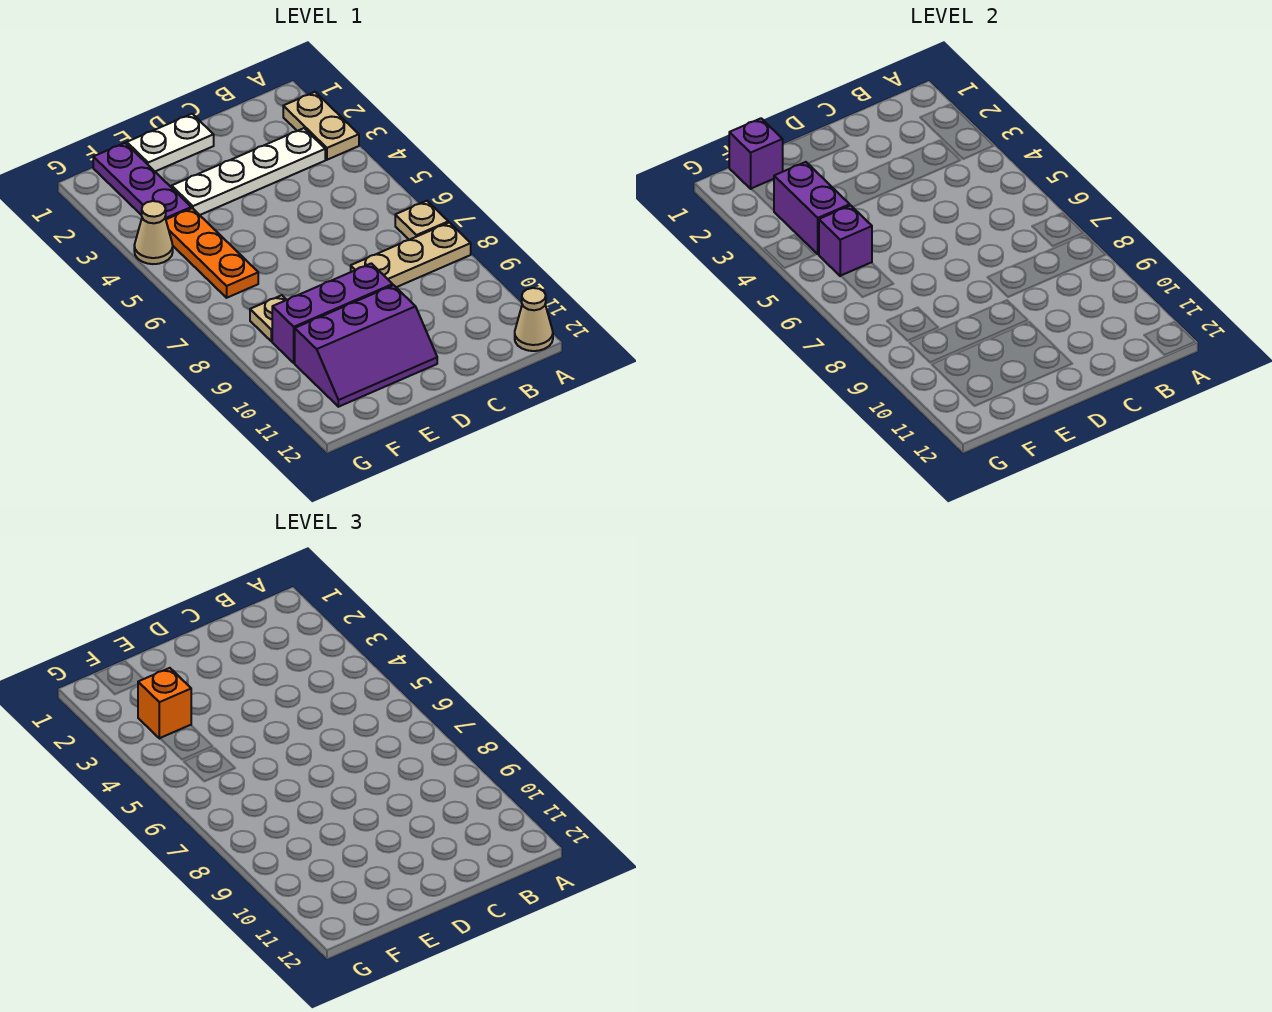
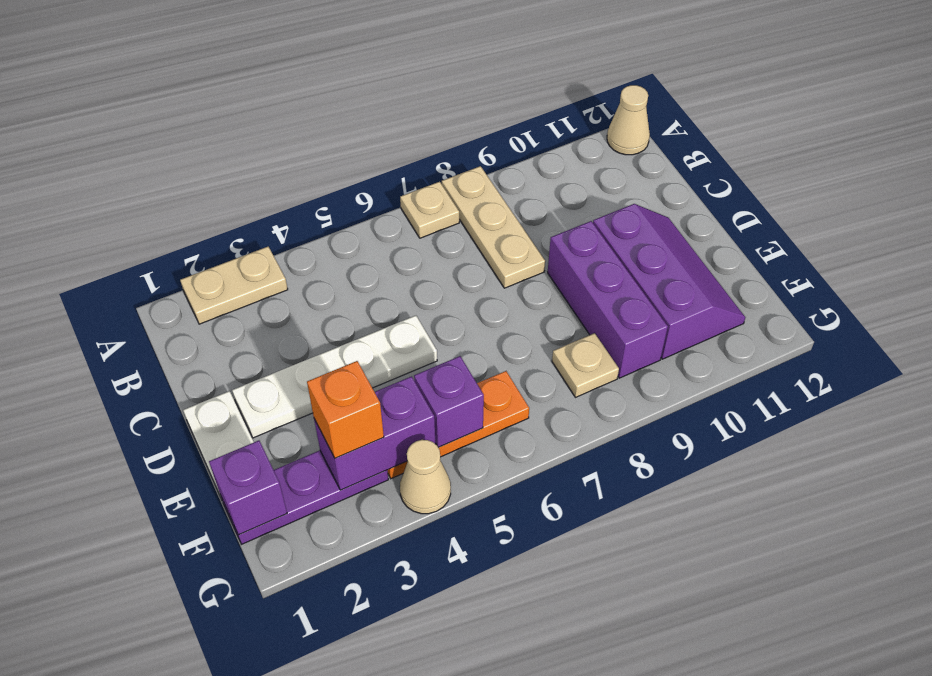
white plate B3:E3 level 1 -> white plate D2:D5 level 1

